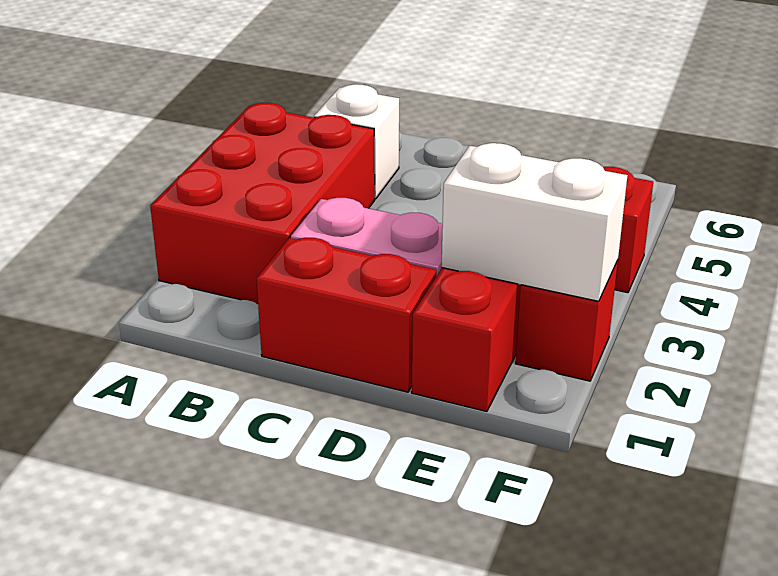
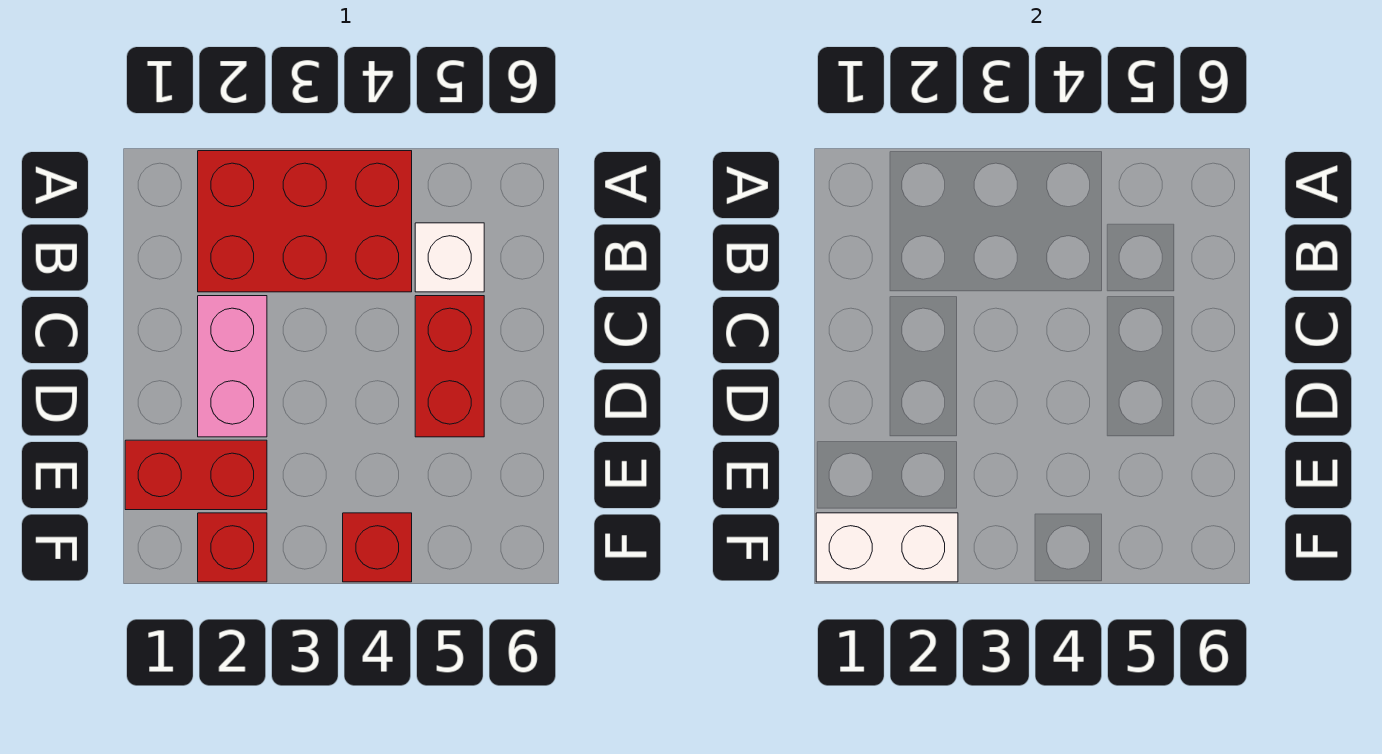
red brick C1:D1 level 1 -> red brick C5:D5 level 1
white brick E2:F2 level 2 -> white brick F1:F2 level 2

